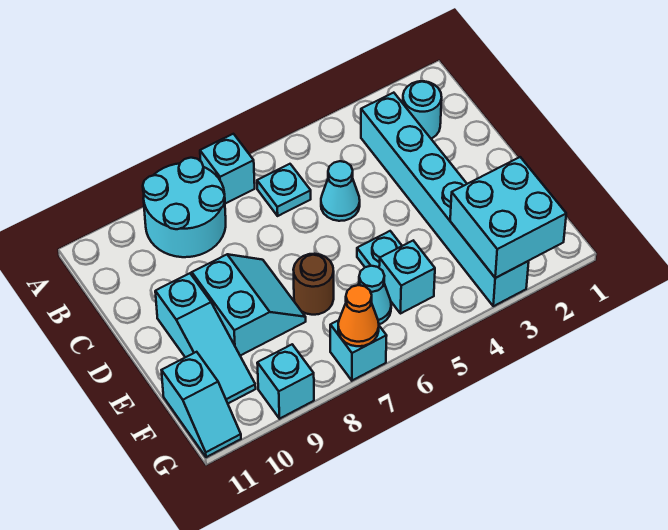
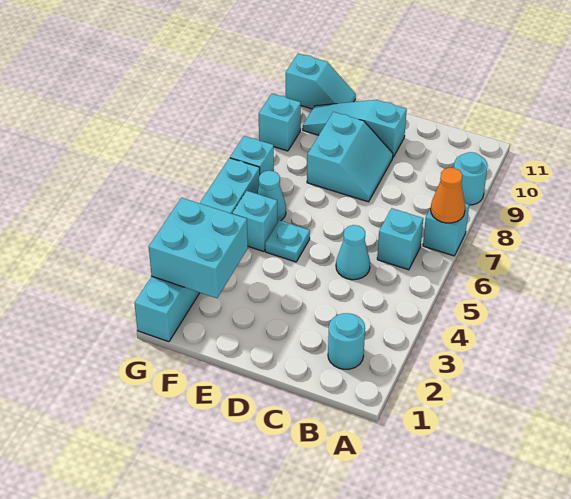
cyan round brick A8:B9 level 1 -> cyan round brick A9 level 1
cyan brick B3:G3 level 1 -> cyan brick G1:G6 level 1
cyan plate B6 level 1 -> cyan brick B6 level 1
cyan slope D8:E9 level 1 top 9 -> cyan slope D8:E9 level 1 top E
brown round brick E7 level 1 -> none
cyan slope F11:G11 level 1 top F -> cyan slope F11:G11 level 1 top G
orange cone G7 level 2 -> orange cone A7 level 2

